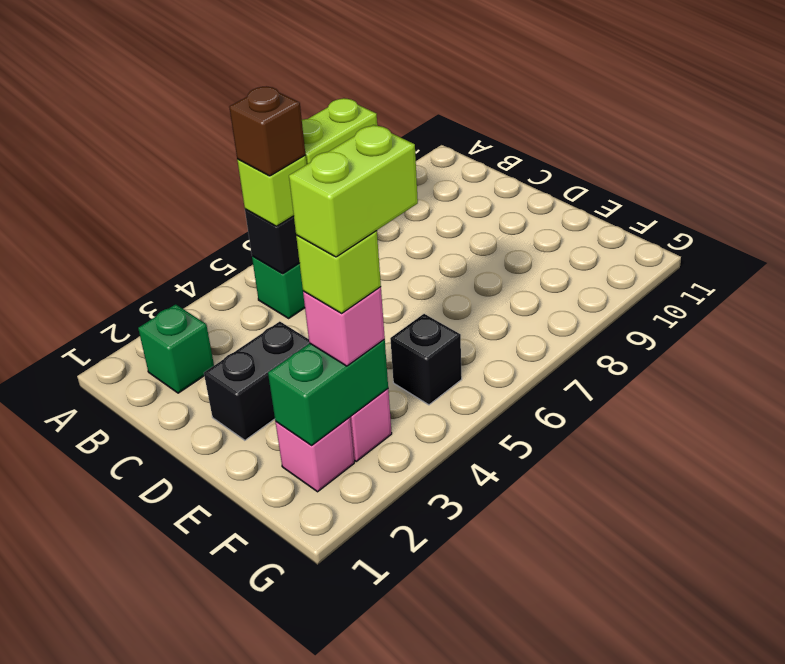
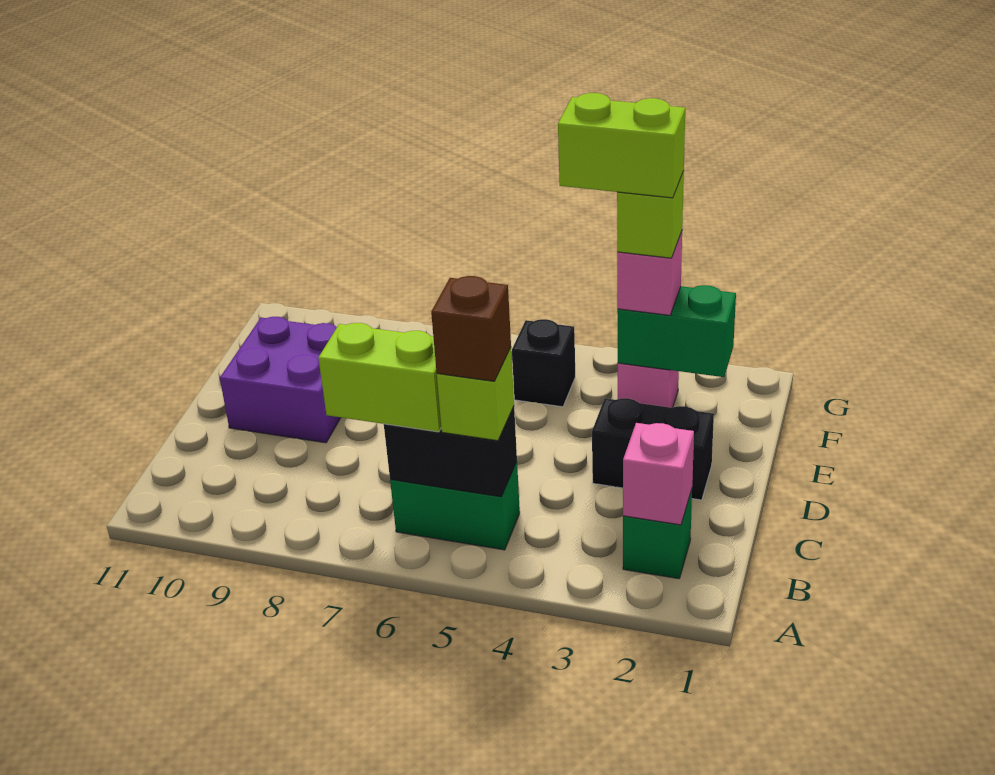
none -> purple brick D9:E10 level 1
pink brick F2 level 1 -> pink brick B2 level 2

